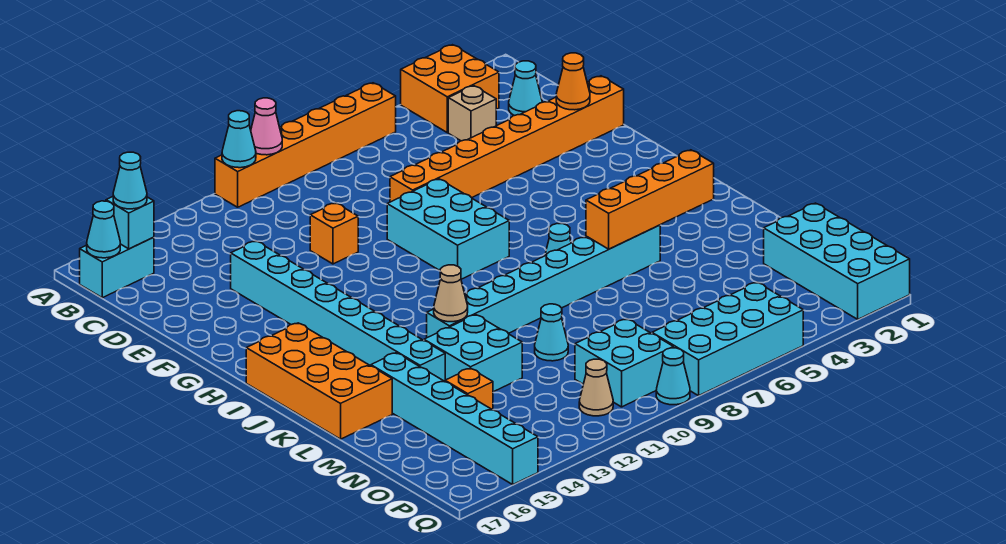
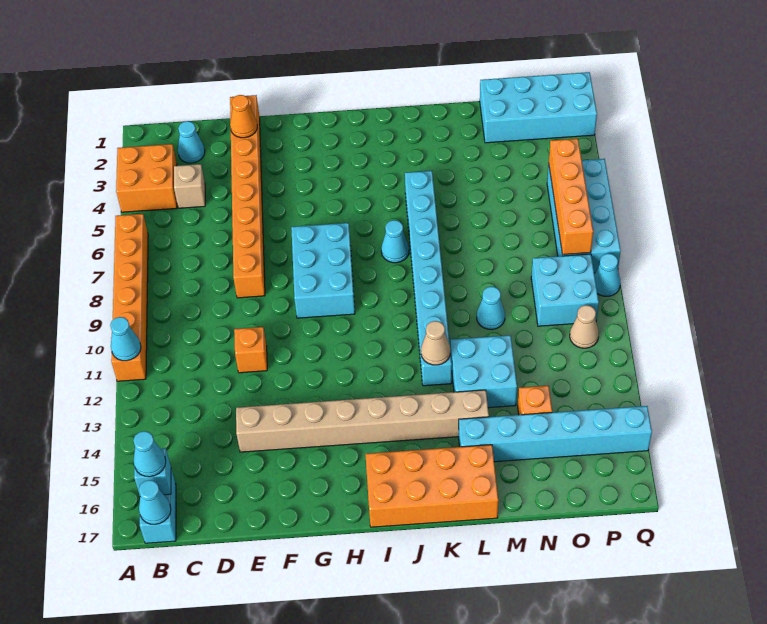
pink cone A10 level 2 -> none
cyan brick E14:L14 level 1 -> tan brick E14:L14 level 1
cyan brick F8:H9 level 1 -> cyan brick G7:H9 level 1
orange brick K3:K6 level 2 -> orange brick P5:P8 level 2

